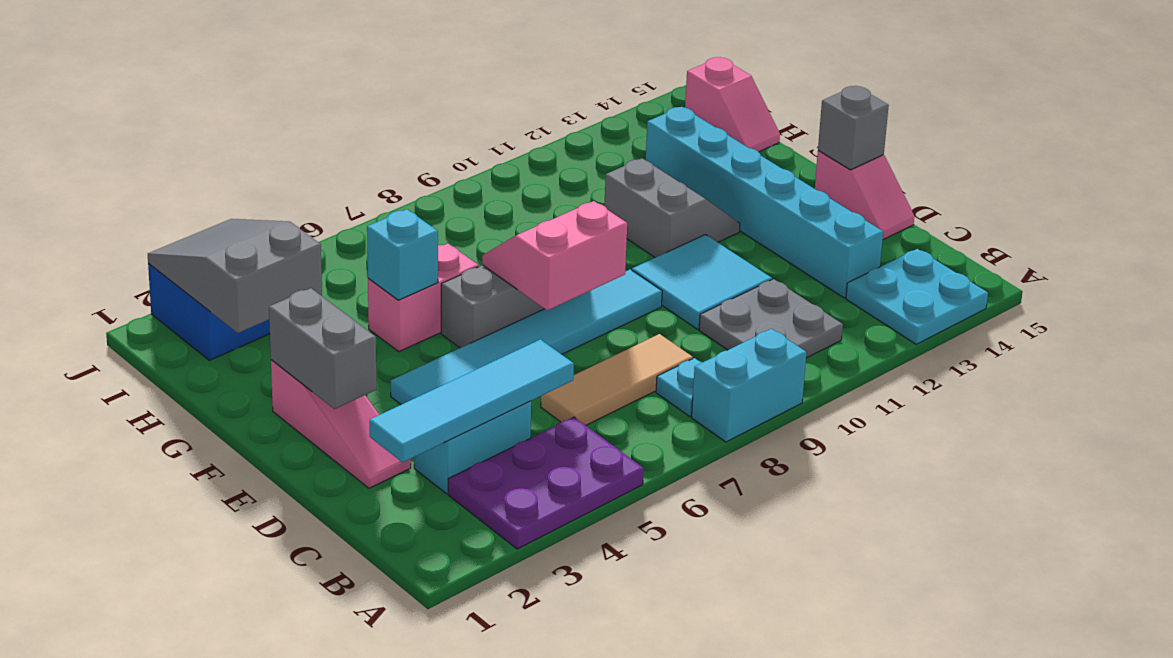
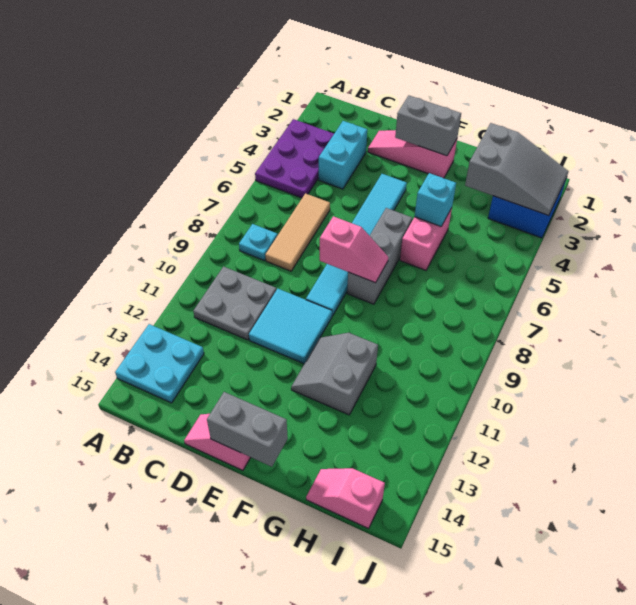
cyan brick A8:A9 level 1 -> none
cyan tile C2:C5 level 2 -> none
cyan brick C13:H13 level 1 -> none
pink slope E7:F8 level 2 top E -> pink slope E8:F8 level 2 top E
grey brick E15 level 2 -> grey brick E15:F15 level 2
grey slope F11:G12 level 1 top 11 -> grey slope F11:G12 level 1 top G

